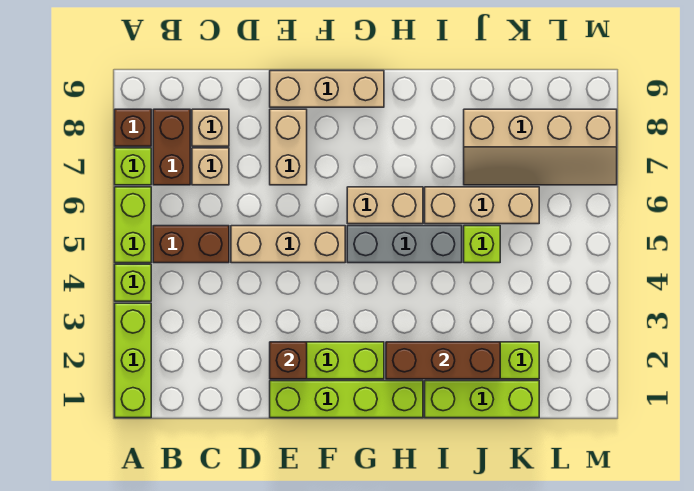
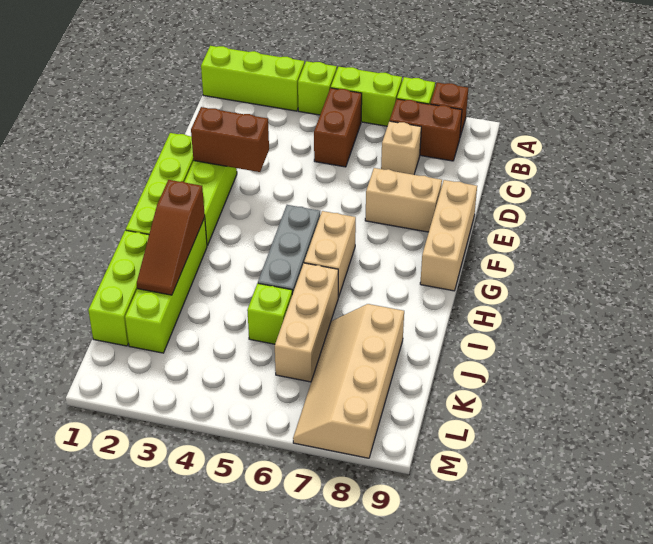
tan brick C8 level 1 -> none
tan brick D5:F5 level 1 -> none
brown brick E2 level 2 -> brown brick E2:E3 level 2
brown brick H2:J2 level 2 -> brown slope H2:J2 level 2 top H

